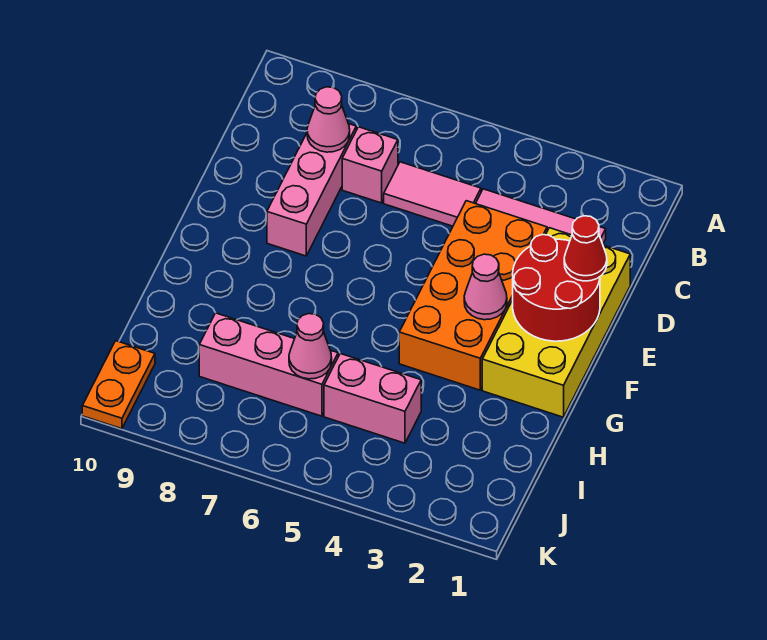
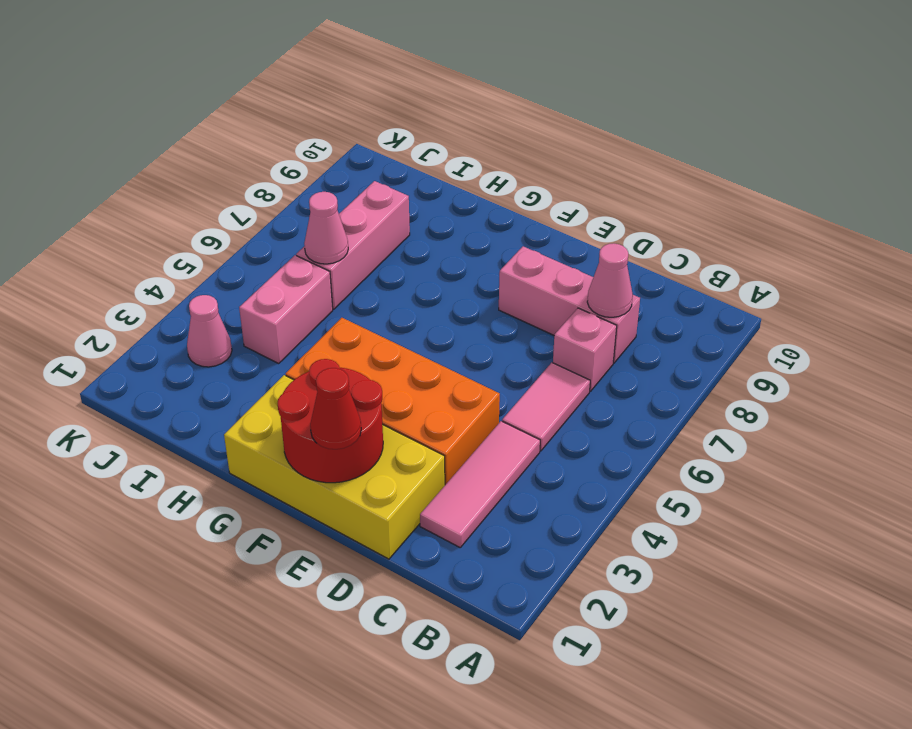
pink cone F3 level 2 -> pink cone J3 level 1
orange plate J10:K10 level 1 -> none

